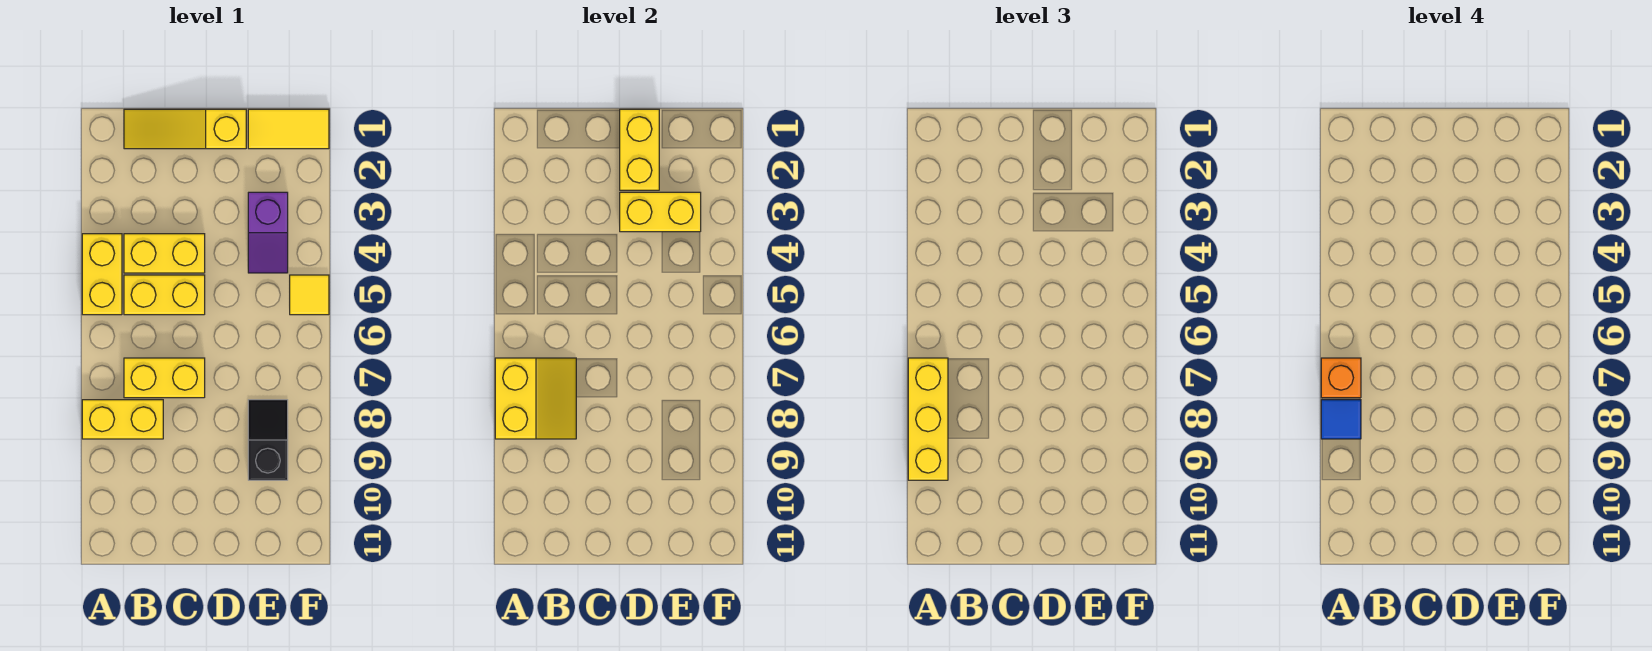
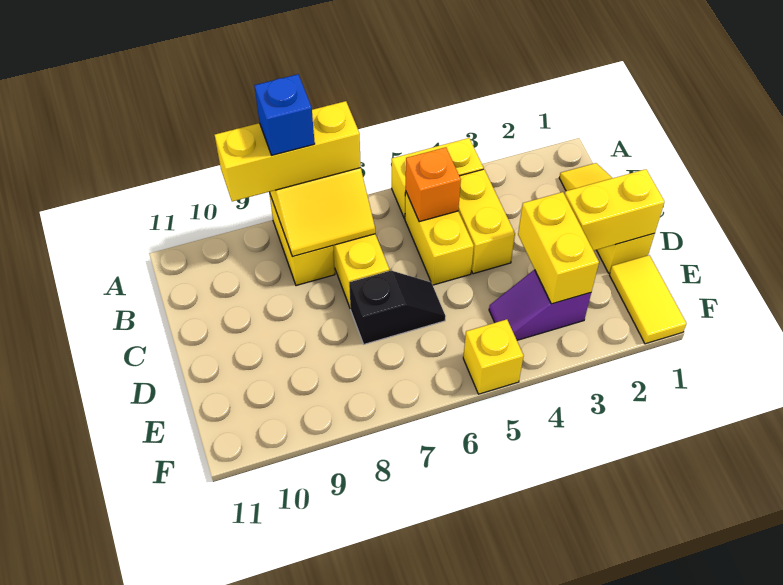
orange brick A7 level 4 -> orange brick B5 level 2
blue tile A8 level 4 -> blue brick A8 level 4
black slope E8:E9 level 1 top 9 -> black slope D6:D7 level 1 top 7
yellow tile F5 level 1 -> yellow brick F5 level 1

